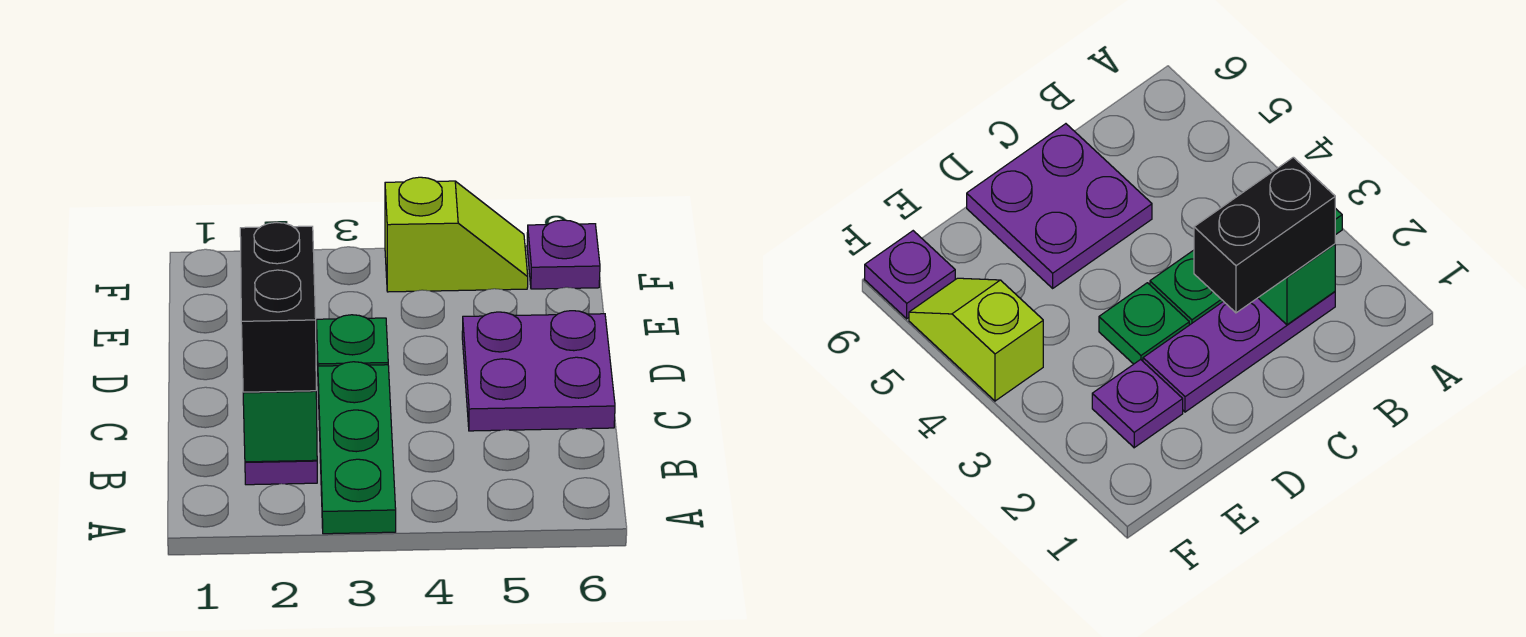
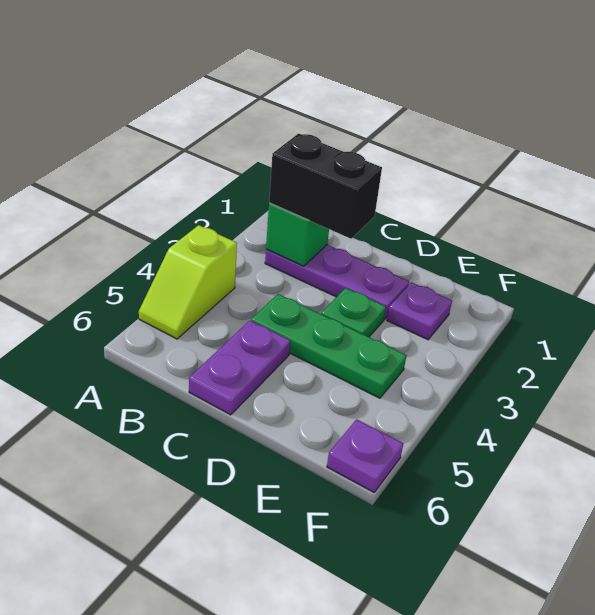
green plate A3:C3 level 1 -> green plate C4:E4 level 1
purple plate C5:D6 level 1 -> purple plate C5:C6 level 1
lime slope F4:F5 level 1 top 4 -> lime slope A4:A5 level 1 top 4

